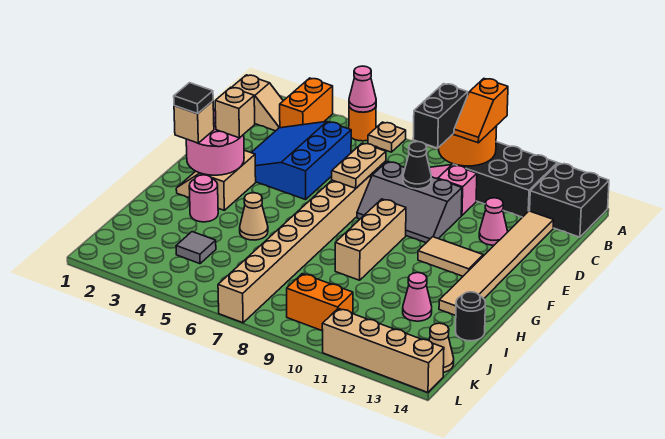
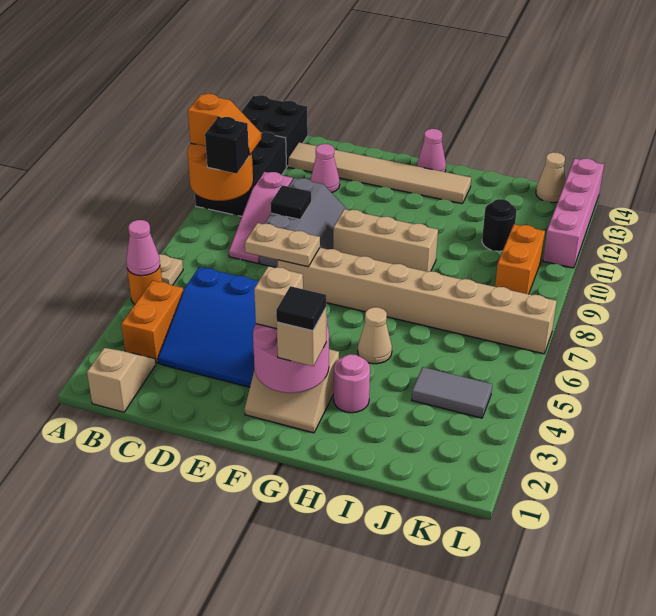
orange brick A3:B3 level 1 -> orange brick B3:B4 level 1
black brick B9:C9 level 3 -> black brick B9 level 3
black cone D9 level 2 -> black tile D9 level 2
tan tile F11:F12 level 1 -> none
pink cone I12 level 1 -> pink cone G14 level 1
black round brick I14 level 1 -> black round brick J11 level 1
grey tile J4 level 1 -> grey tile J4:K4 level 1
tan brick L11:L14 level 1 -> pink brick L11:L14 level 1

